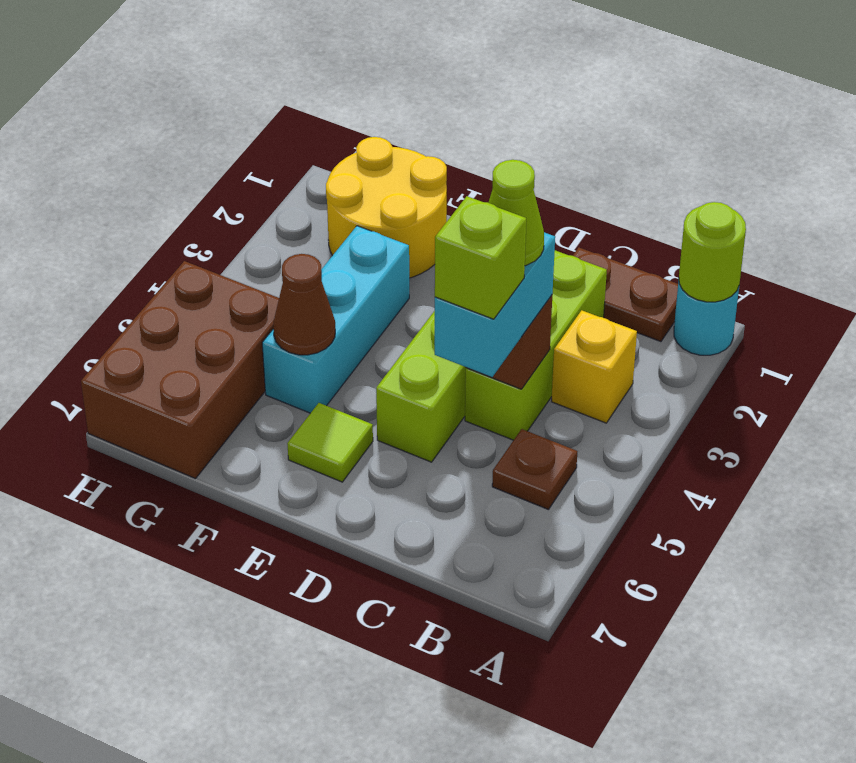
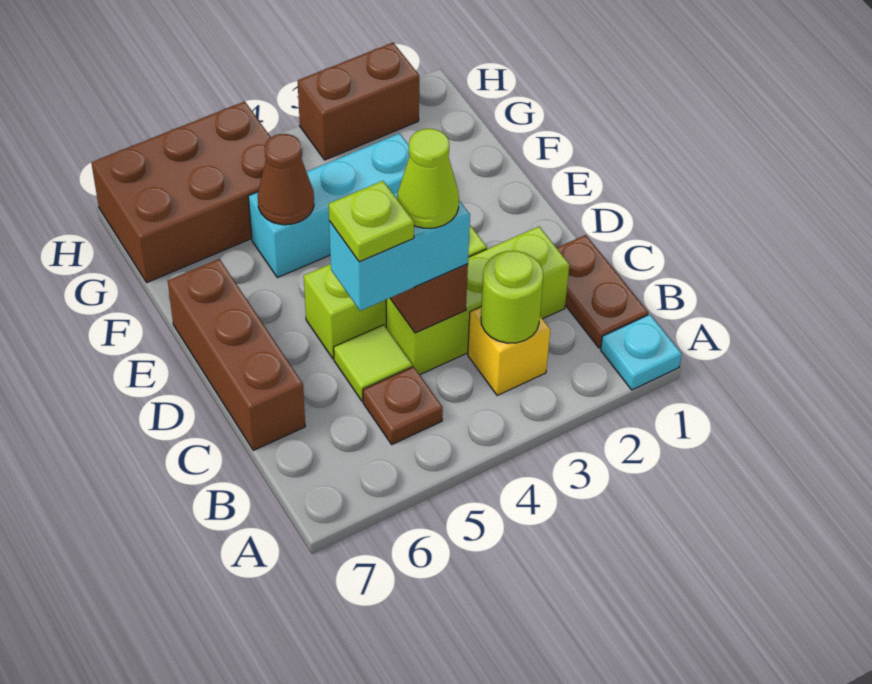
cyan round brick A1 level 1 -> cyan plate A1 level 1
lime round brick A1 level 2 -> lime round brick B3 level 2
lime brick C5 level 4 -> lime plate C5 level 4
none -> brown brick C7:E7 level 1
lime tile E6 level 1 -> lime tile C5 level 1
yellow round brick F1:G2 level 1 -> none
none -> brown brick H2:H3 level 1

